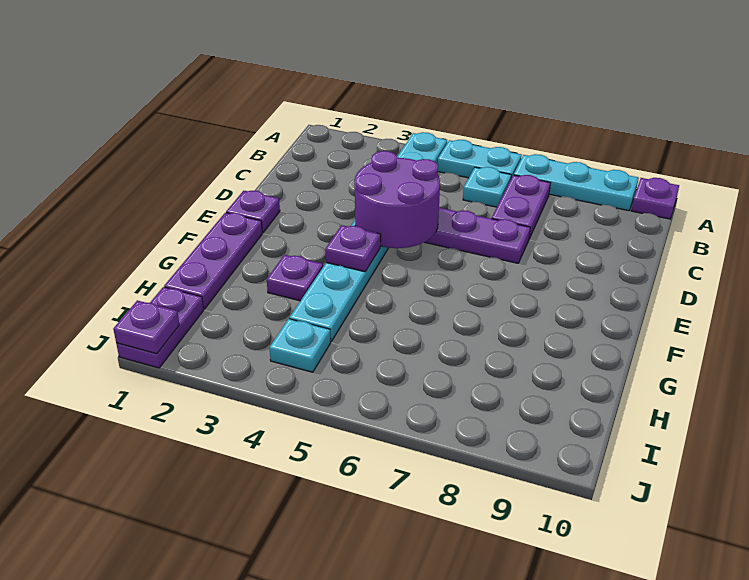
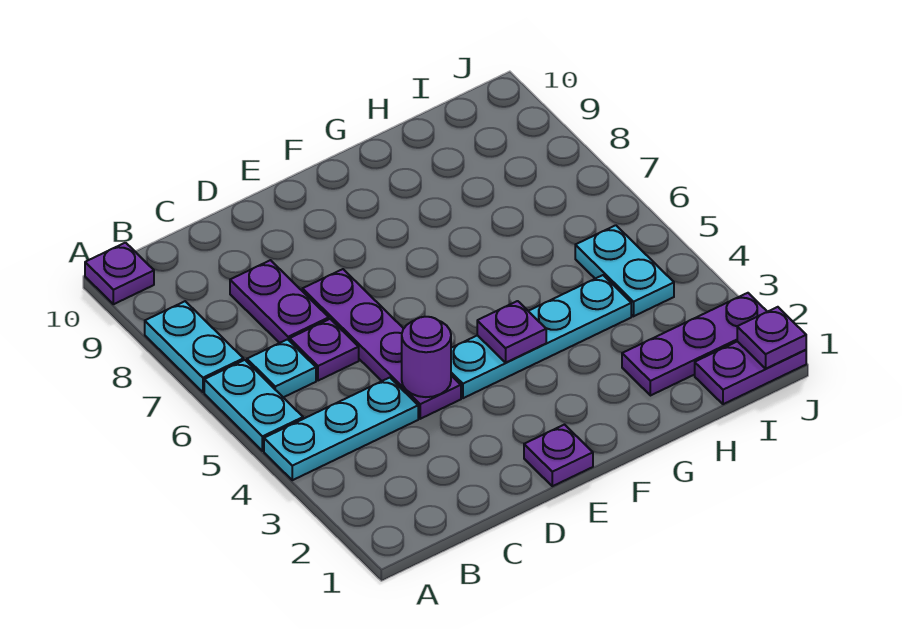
cyan plate A7:A9 level 1 -> cyan plate A7:A8 level 1
purple plate B7:C7 level 1 -> purple plate C7:C8 level 1
purple round brick D4:E5 level 2 -> purple round brick D4 level 2
purple plate F1:H1 level 1 -> purple plate H2:J2 level 1
purple plate G3 level 1 -> purple plate C6 level 1
cyan plate I4 level 1 -> cyan plate I4:I5 level 1

